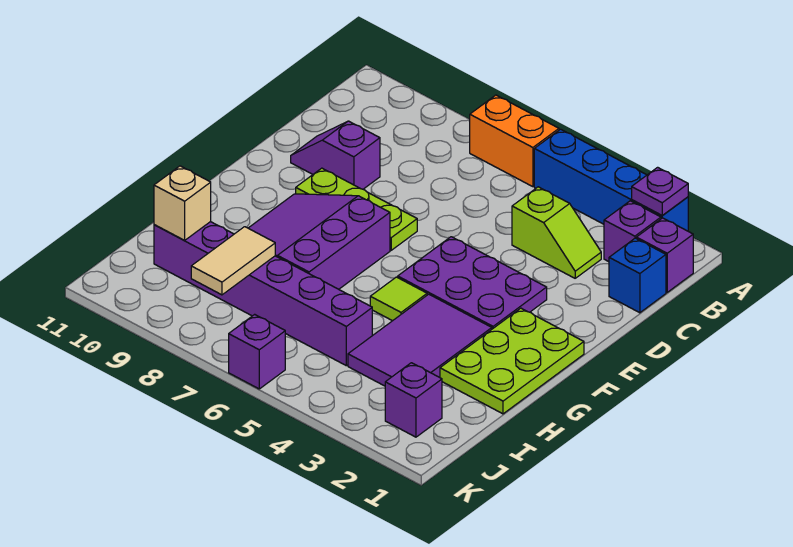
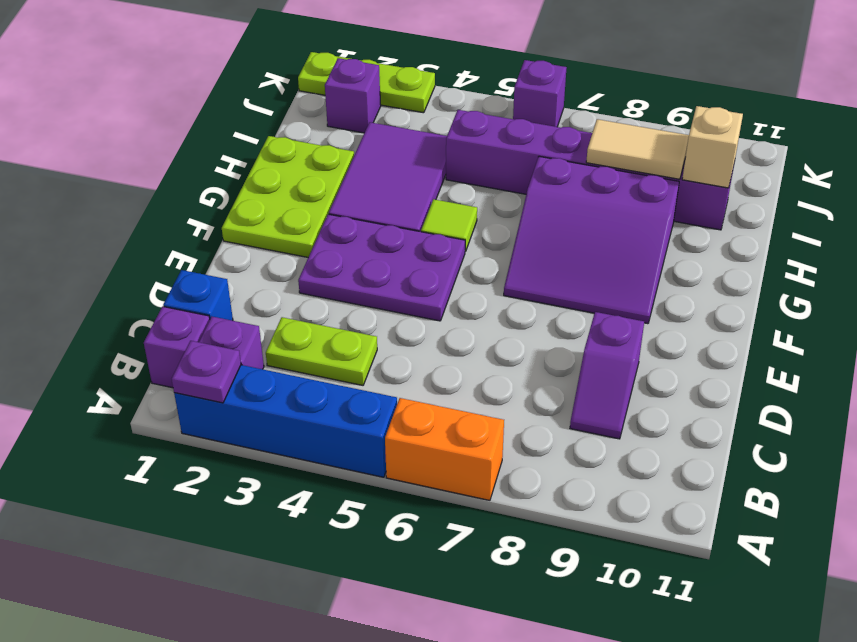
lime slope C3:C4 level 1 top 4 -> lime plate C3:C4 level 1
purple slope D9:D10 level 1 top 9 -> purple slope C9:D9 level 1 top D
lime plate E7:E9 level 1 -> lime plate K1:K3 level 1
purple slope F7:H9 level 1 top 7 -> purple slope F7:H9 level 1 top H
tan tile I8:J8 level 2 -> tan tile I8:I9 level 2

